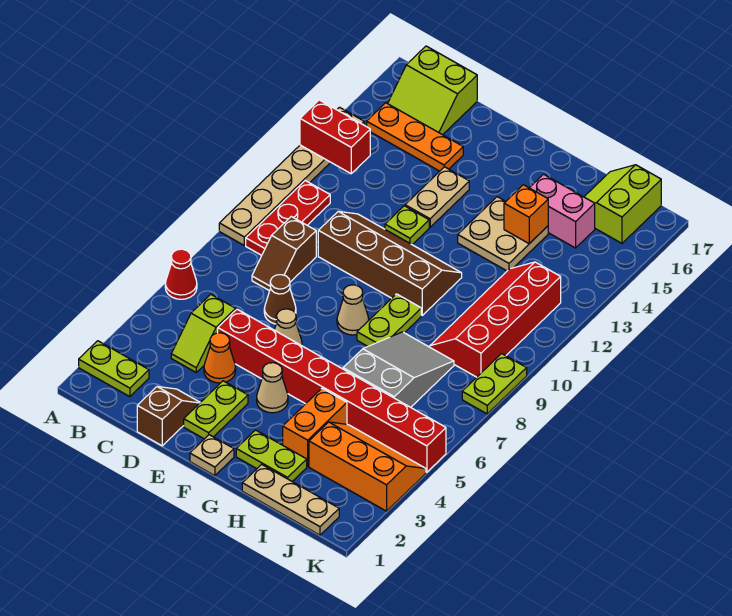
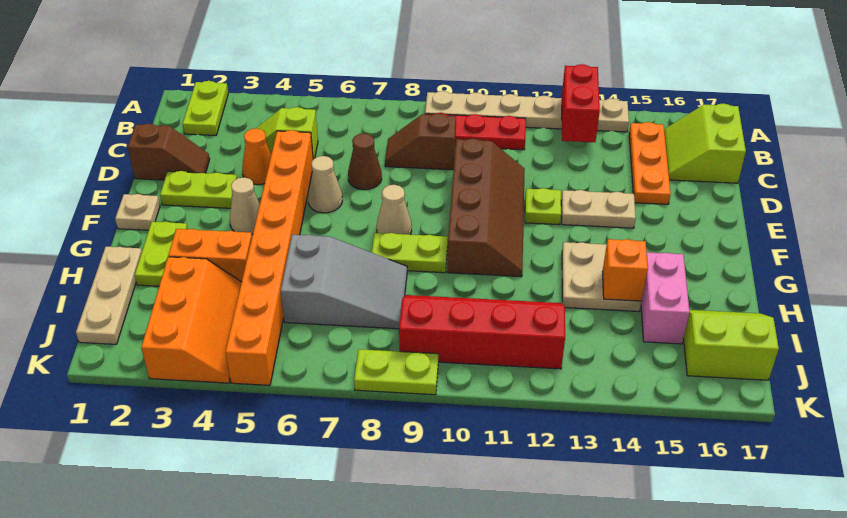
red cone A6 level 1 -> none
red brick D5:K5 level 1 -> orange brick D5:K5 level 1

